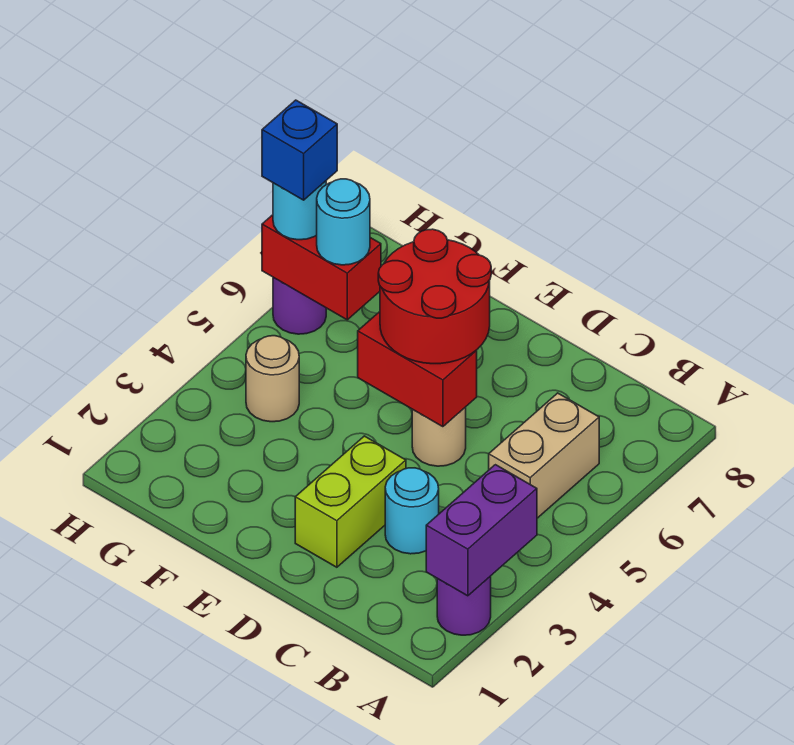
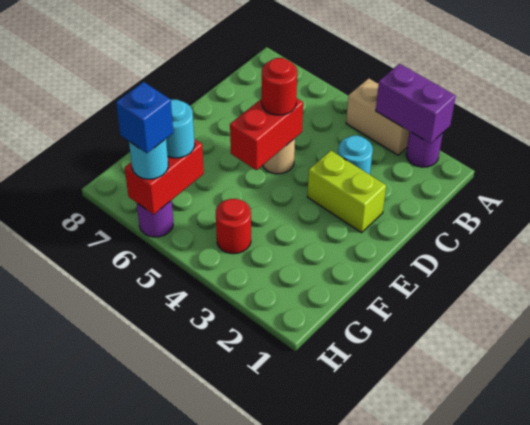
tan brick B5:B6 level 1 -> tan brick A3:A4 level 1
red round brick D5:E6 level 3 -> red round brick D5 level 3
tan round brick G4 level 1 -> red round brick G4 level 1

